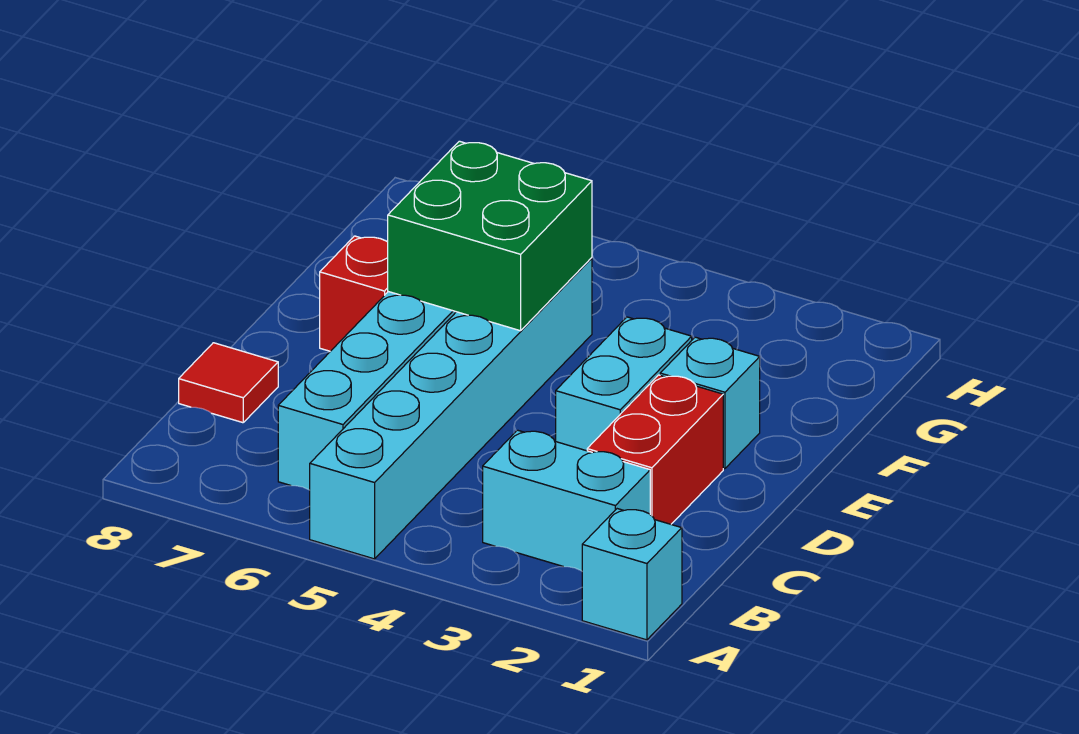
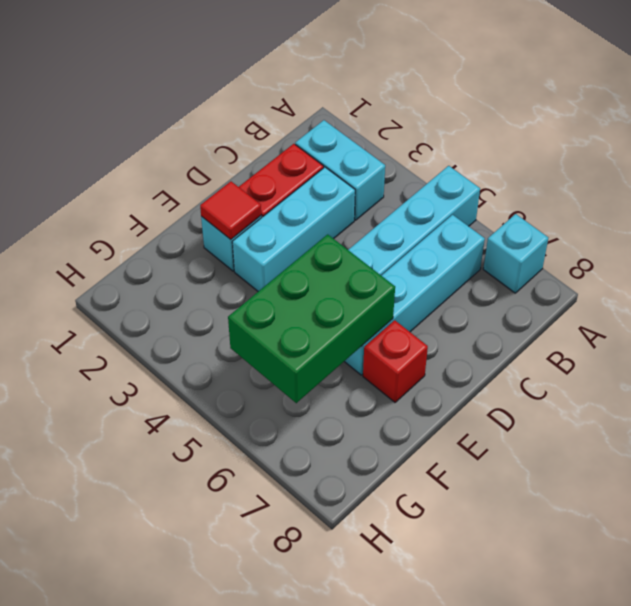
cyan brick A1 level 1 -> cyan brick A7 level 1
red tile C8 level 1 -> red tile E2 level 2
cyan brick D3:E3 level 1 -> cyan brick C3:E3 level 1
green brick E5:F6 level 2 -> green brick E5:G6 level 2

